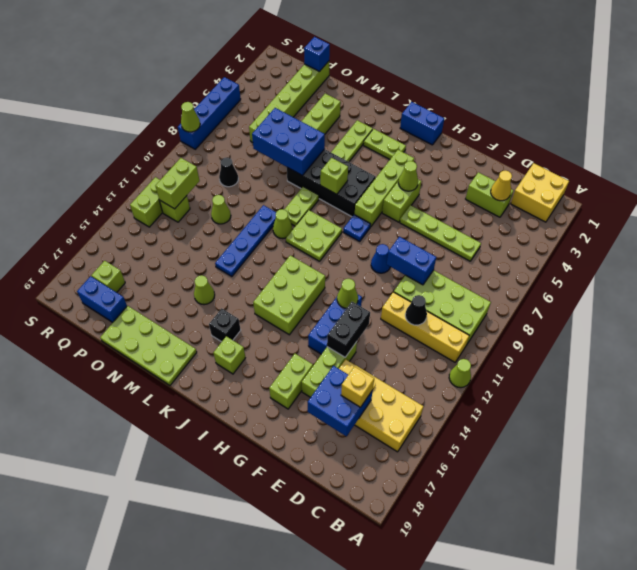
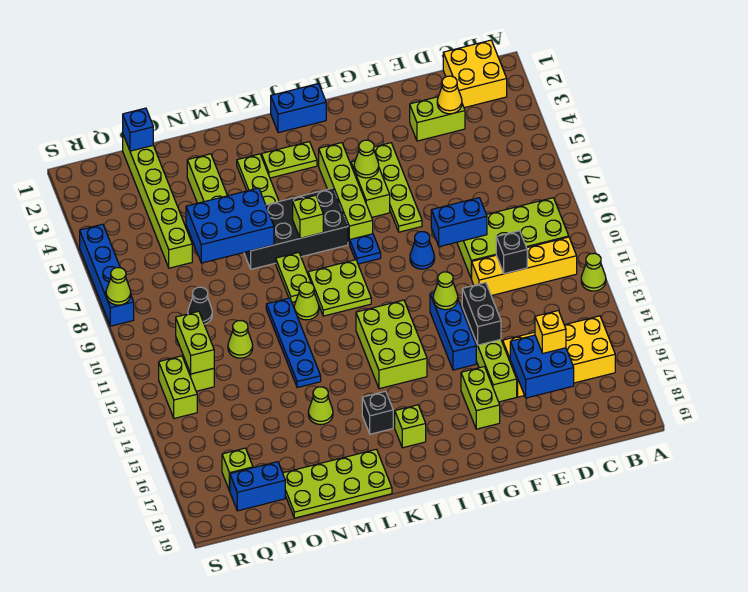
lime plate D6:G6 level 1 -> lime plate G4:G7 level 1
black cone D11 level 2 -> black brick D11 level 2

